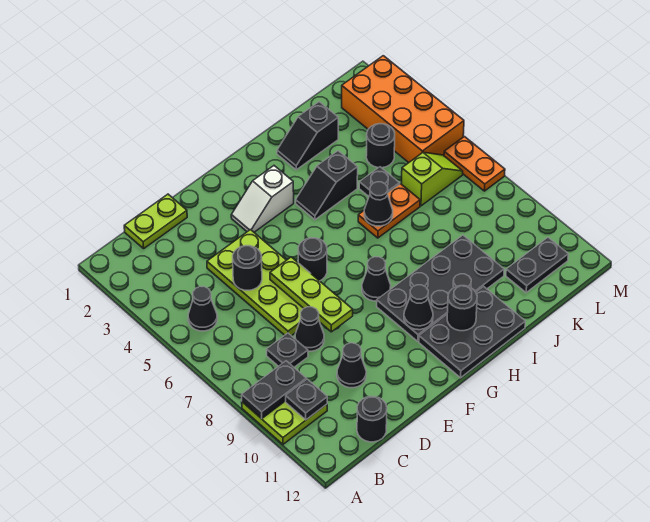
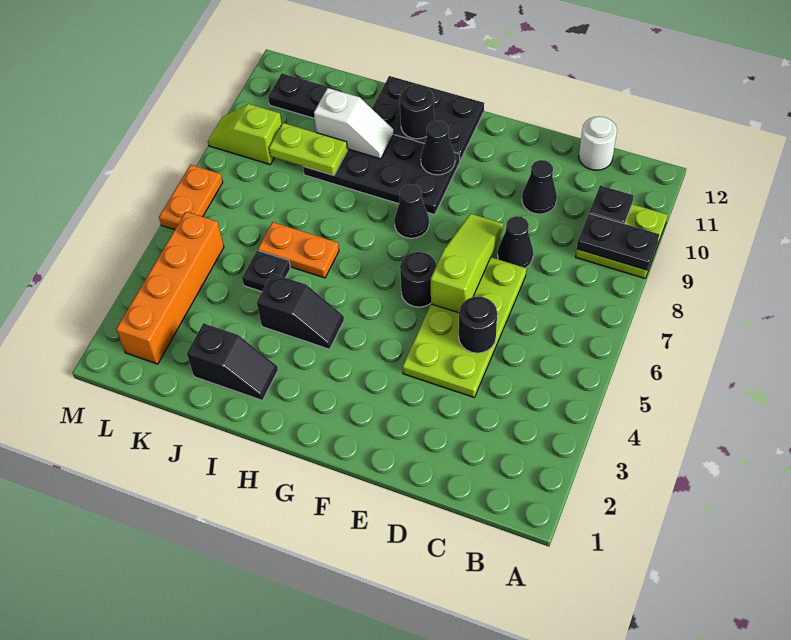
black cone B5 level 1 -> none
lime plate C1:D1 level 1 -> lime plate J9:K9 level 2
black plate C8 level 1 -> none
black round brick C12 level 1 -> white round brick C12 level 1
lime plate E6:E8 level 2 -> lime slope E6:E8 level 2 top 6
white slope F3:G3 level 1 top G -> white slope I10:J10 level 2 top J
black cone I6 level 2 -> none
black round brick K4 level 1 -> none
lime slope K6:L6 level 1 top K -> lime slope L9:M9 level 1 top L
orange brick L2:M5 level 1 -> orange brick L2:L5 level 1

